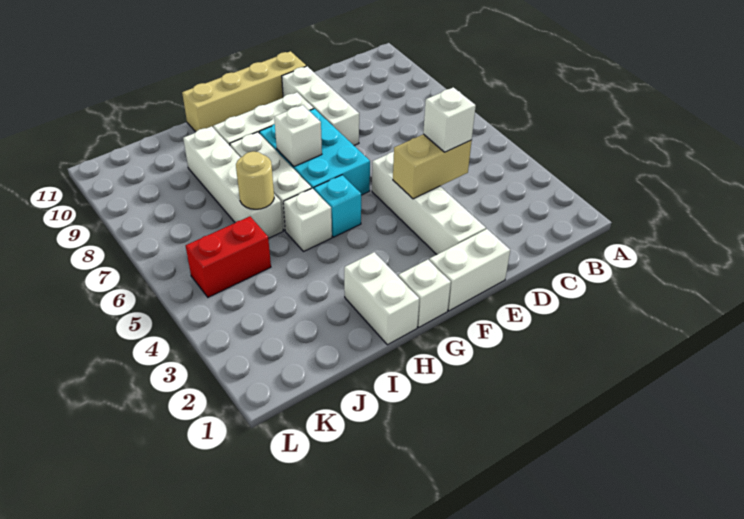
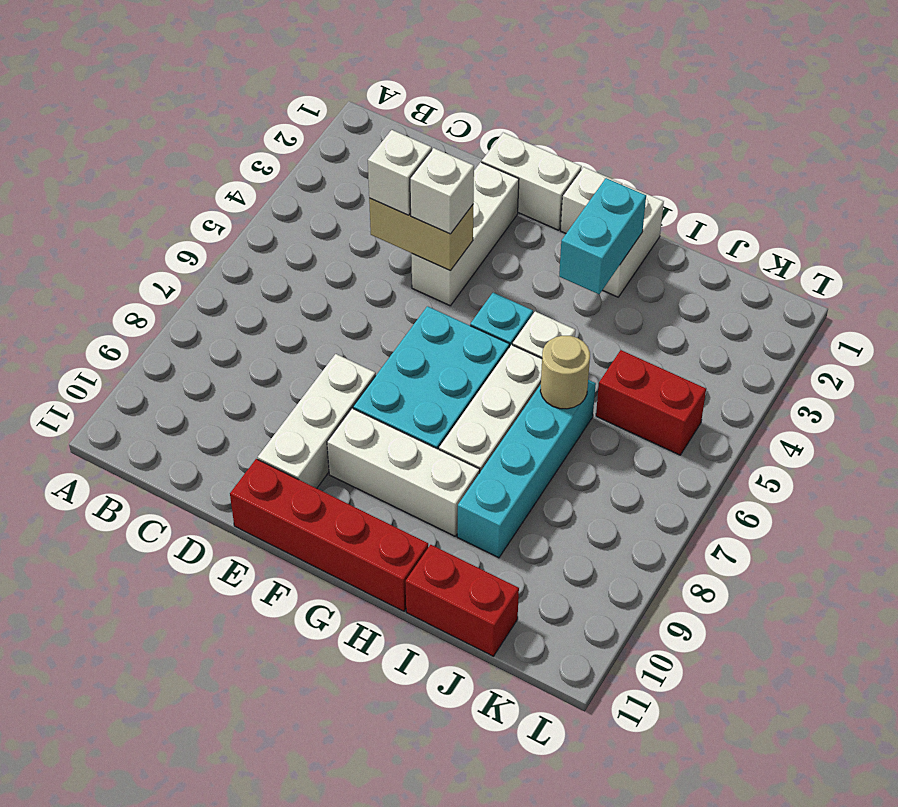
white brick E2:E5 level 1 -> white brick E2:E4 level 1
tan brick E11:H11 level 1 -> red brick E11:H11 level 1
white brick G7 level 2 -> white brick E4 level 3
none -> cyan brick H2:H3 level 2
white brick I6:I9 level 1 -> cyan brick I6:I9 level 1
none -> red brick I11:J11 level 1

